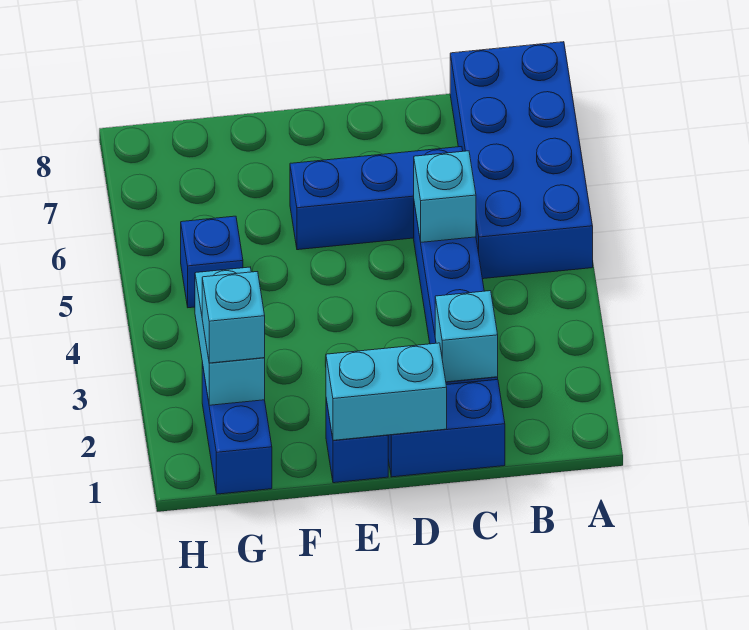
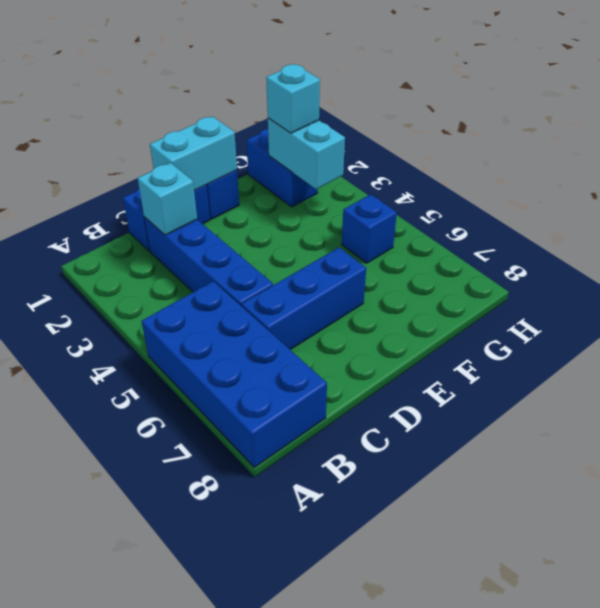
cyan brick C5 level 2 -> none

